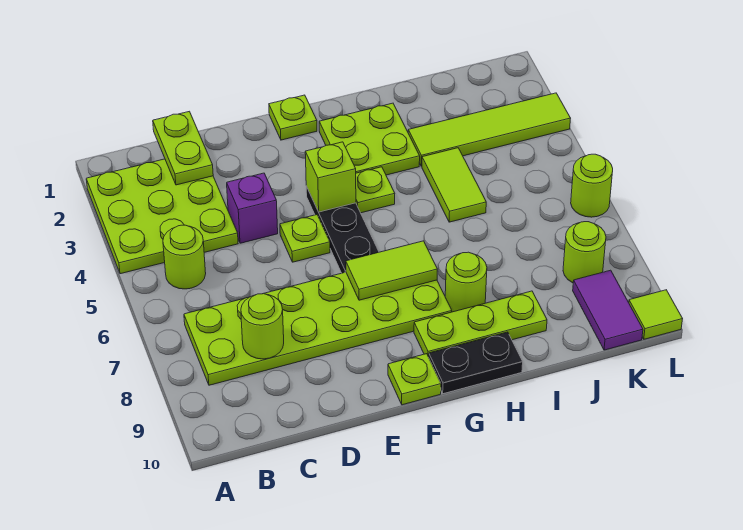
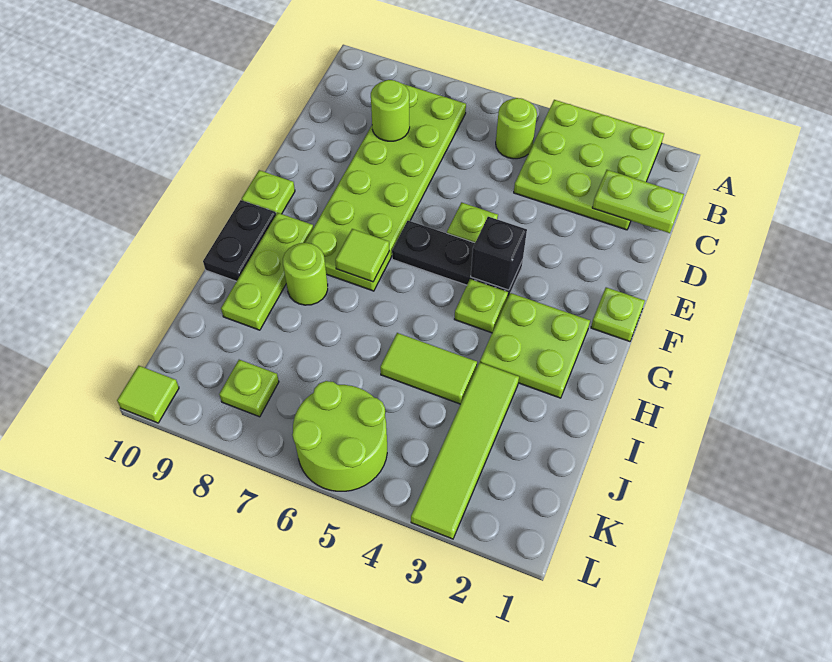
purple brick D4 level 1 -> none
lime brick F4 level 2 -> black brick F4 level 2
lime tile F7:G7 level 2 -> lime tile G7 level 2
lime round brick K8 level 1 -> lime plate K8 level 1
purple tile K9:K10 level 1 -> none
lime round brick L6 level 1 -> lime round brick K5:L6 level 1

